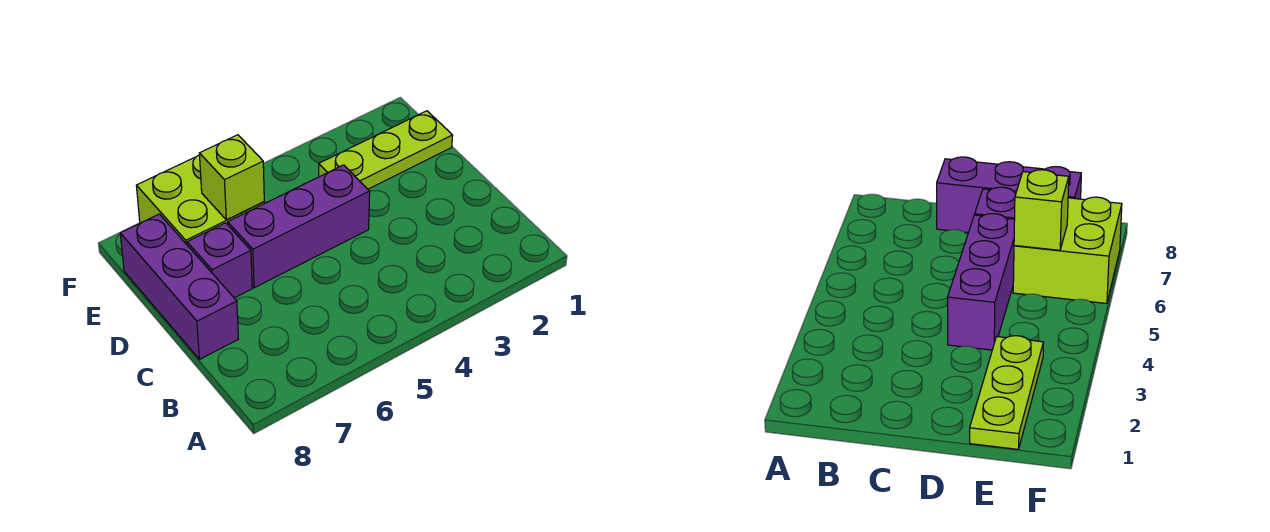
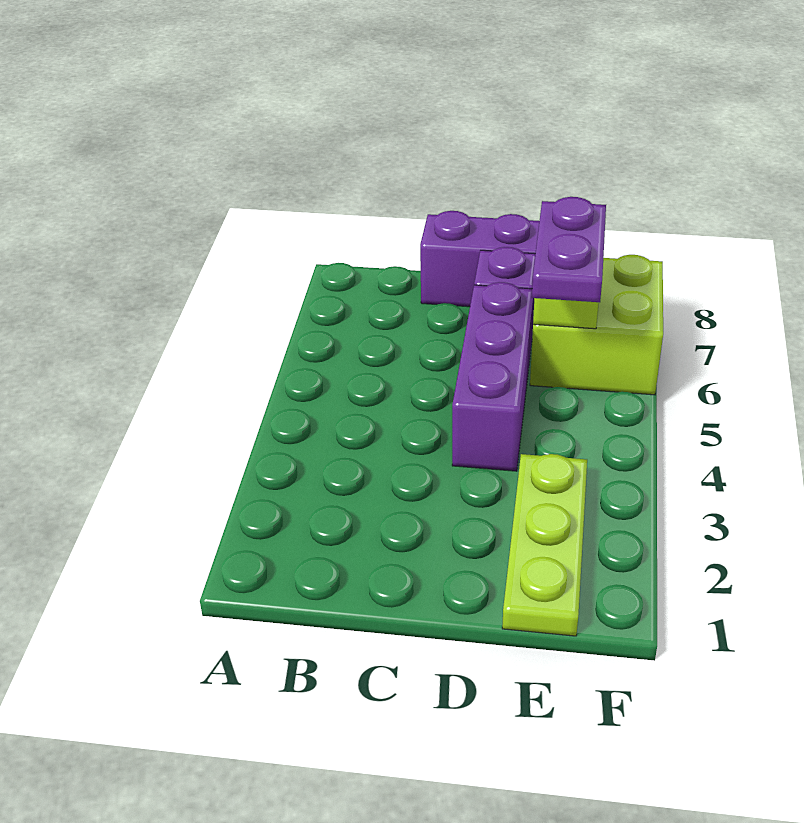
none -> purple plate E5:E6 level 3

